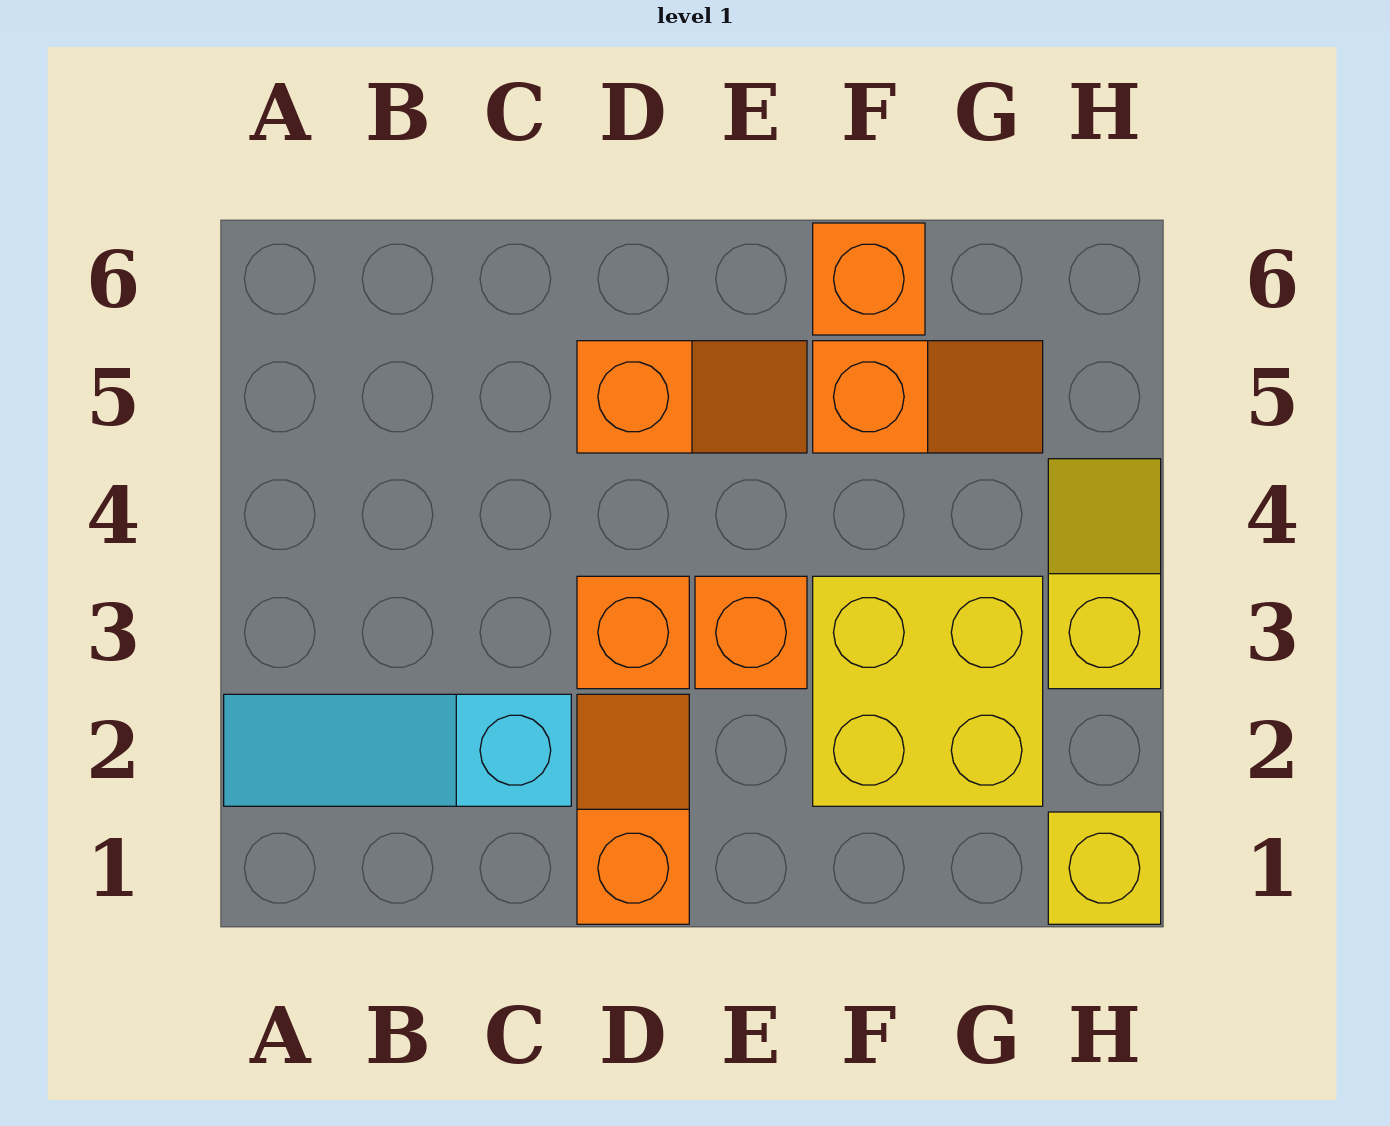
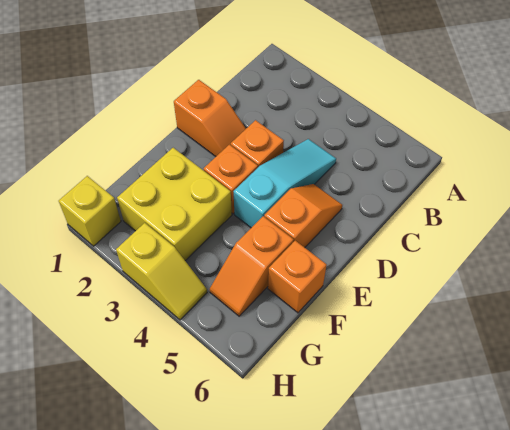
cyan slope A2:C2 level 1 top C -> cyan slope C4:E4 level 1 top E
orange slope D5:E5 level 1 top D -> orange slope D5:E5 level 1 top E

